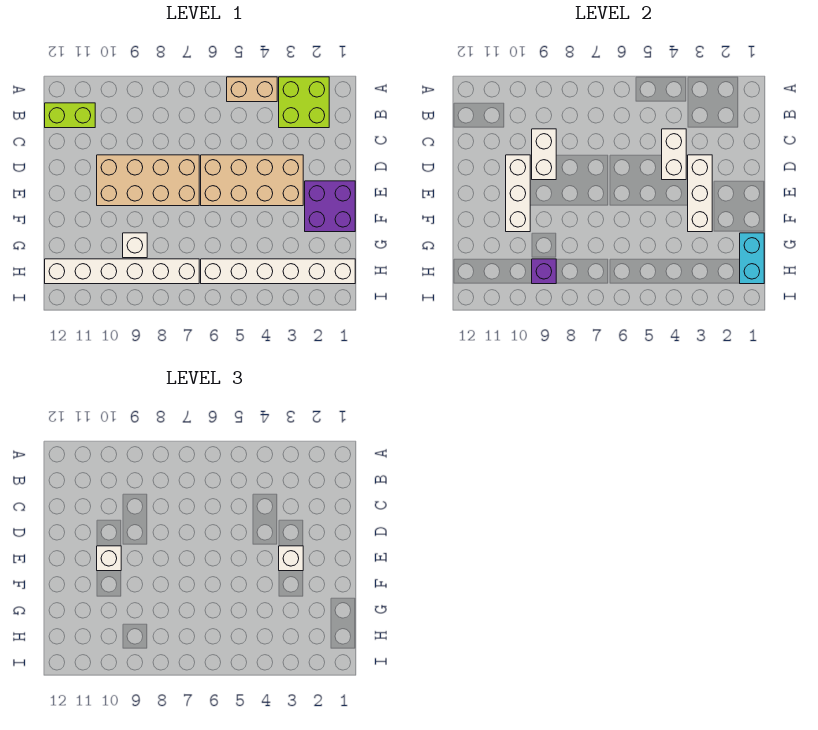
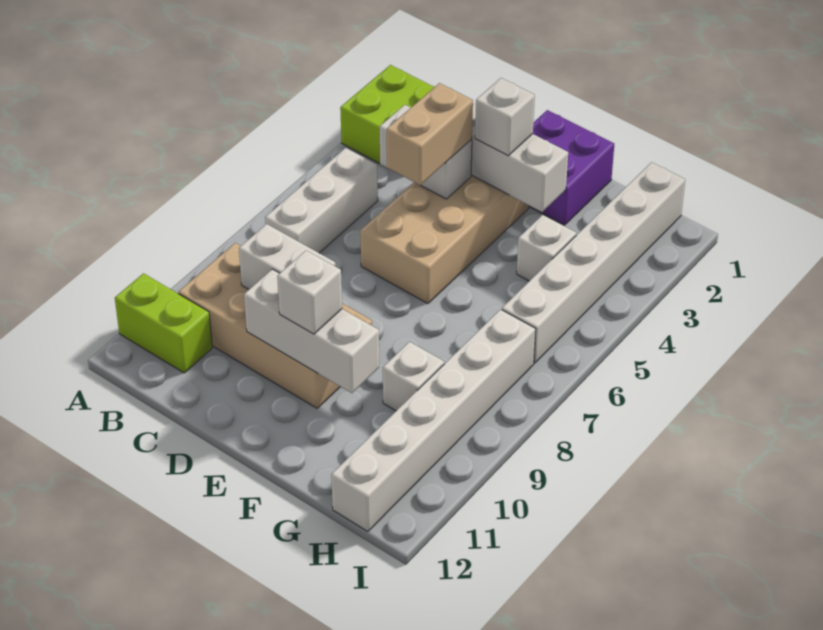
tan brick A4:A5 level 1 -> tan brick D4:D5 level 3
none -> white brick B5:B7 level 1
lime brick B11:B12 level 1 -> lime brick A11:B11 level 1
tan brick D7:E10 level 1 -> tan brick B9:E10 level 1
cyan brick G1:H1 level 2 -> none
none -> white brick G4 level 1
purple brick H9 level 2 -> none

